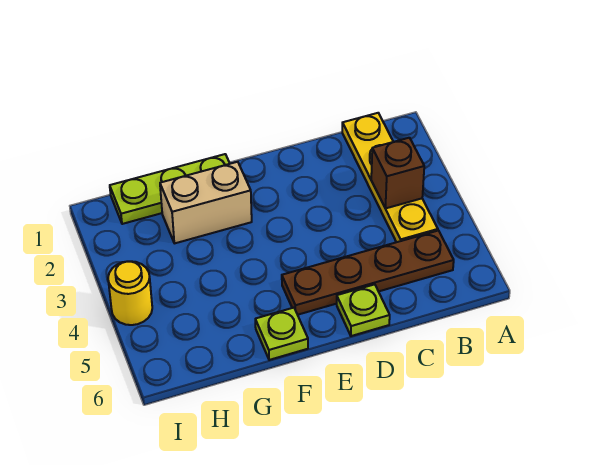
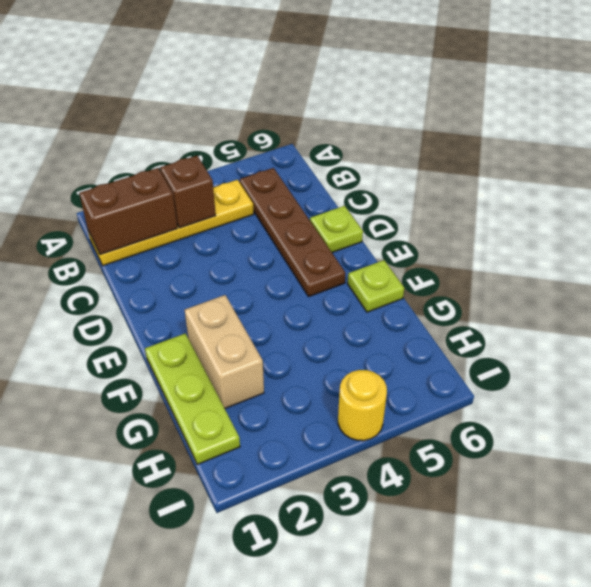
none -> brown brick B1:B2 level 2

